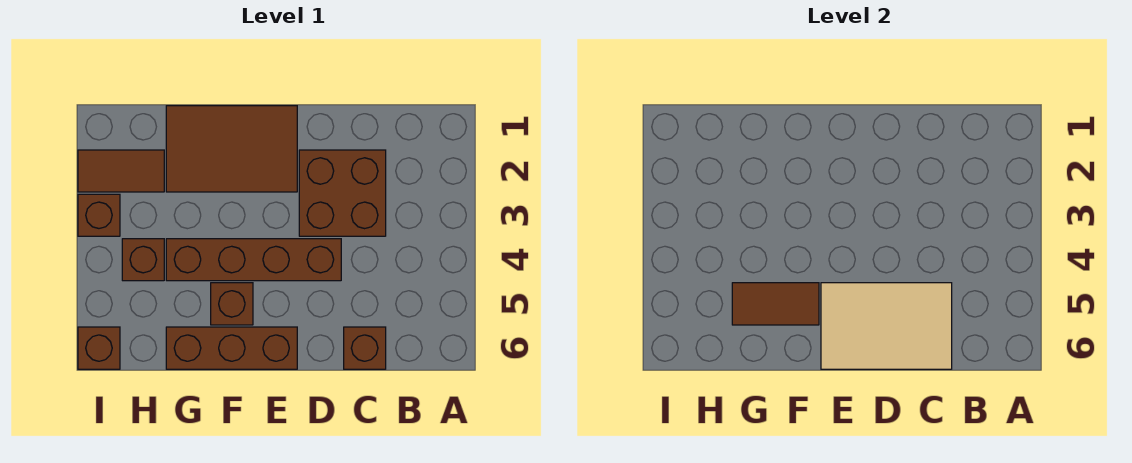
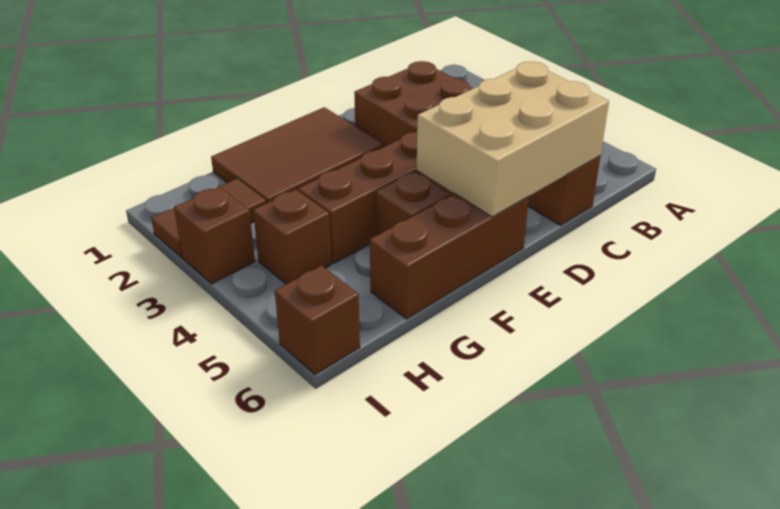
tan tile C5:E6 level 2 -> tan brick C5:E6 level 2
brown tile F5:G5 level 2 -> none

